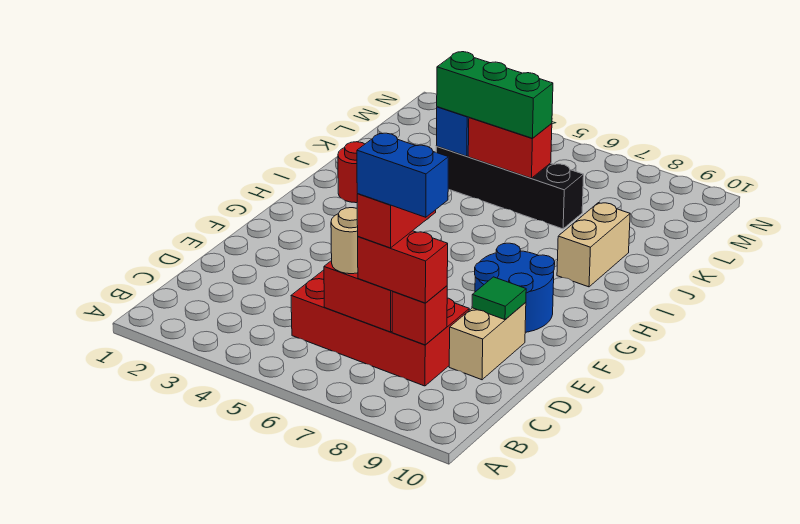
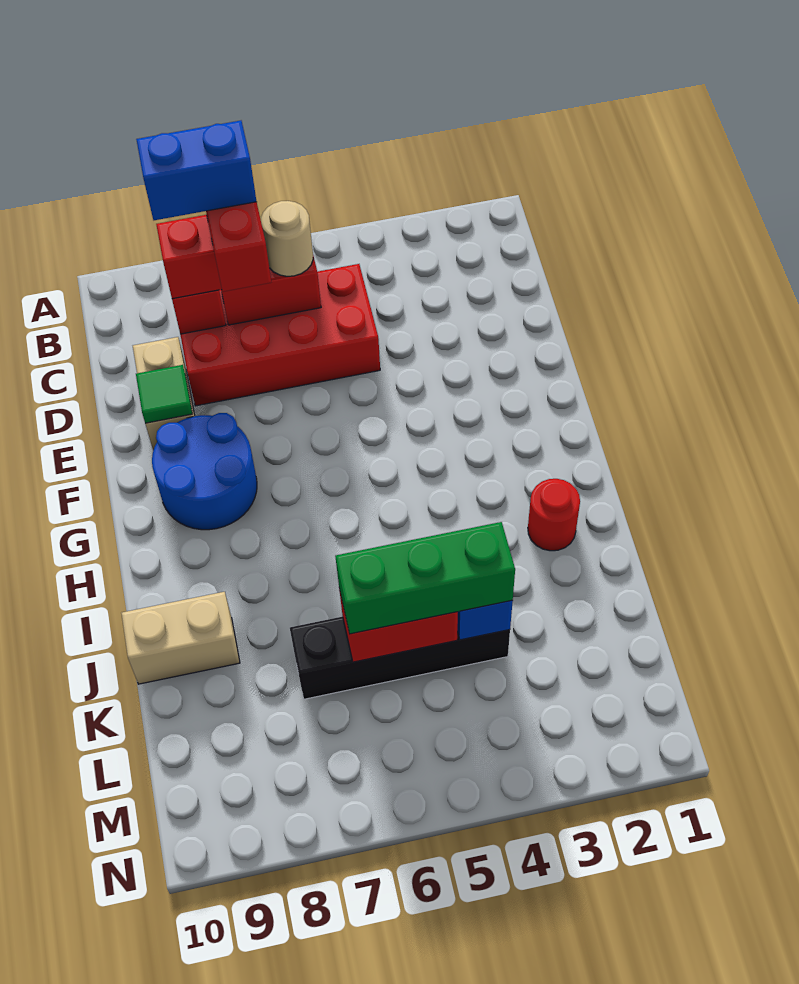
tan brick I9:J9 level 1 -> tan brick J9:J10 level 1

